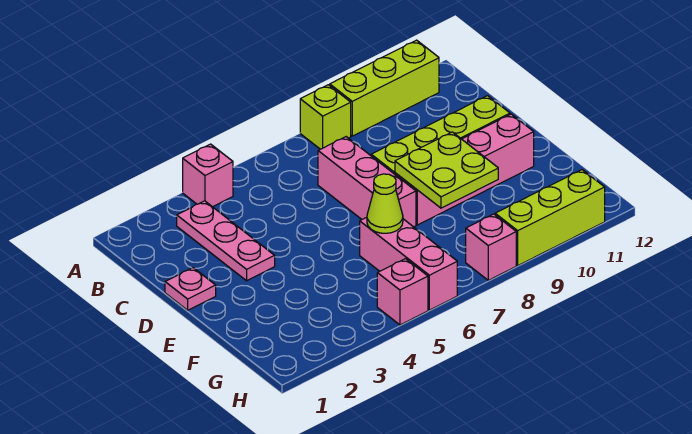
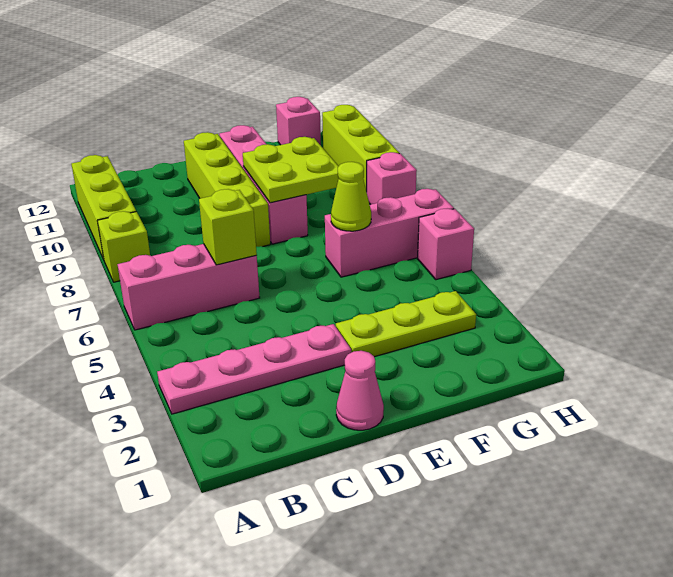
pink brick A4 level 1 -> pink brick G12 level 1
pink plate B3:D3 level 1 -> pink plate A3:D3 level 1
none -> lime brick C6 level 2
pink brick C7:E7 level 1 -> pink brick A6:C6 level 1
pink plate D1 level 1 -> pink cone D1 level 1
none -> lime plate E3:G3 level 1

